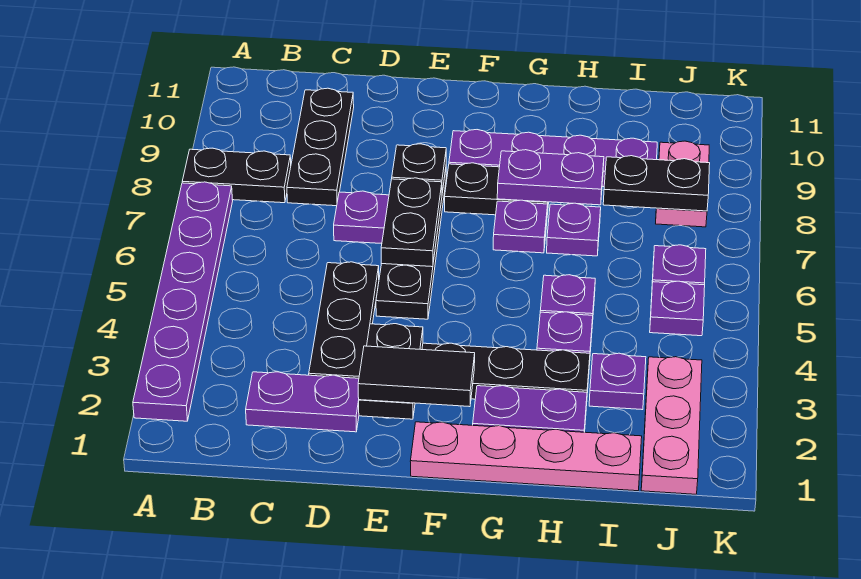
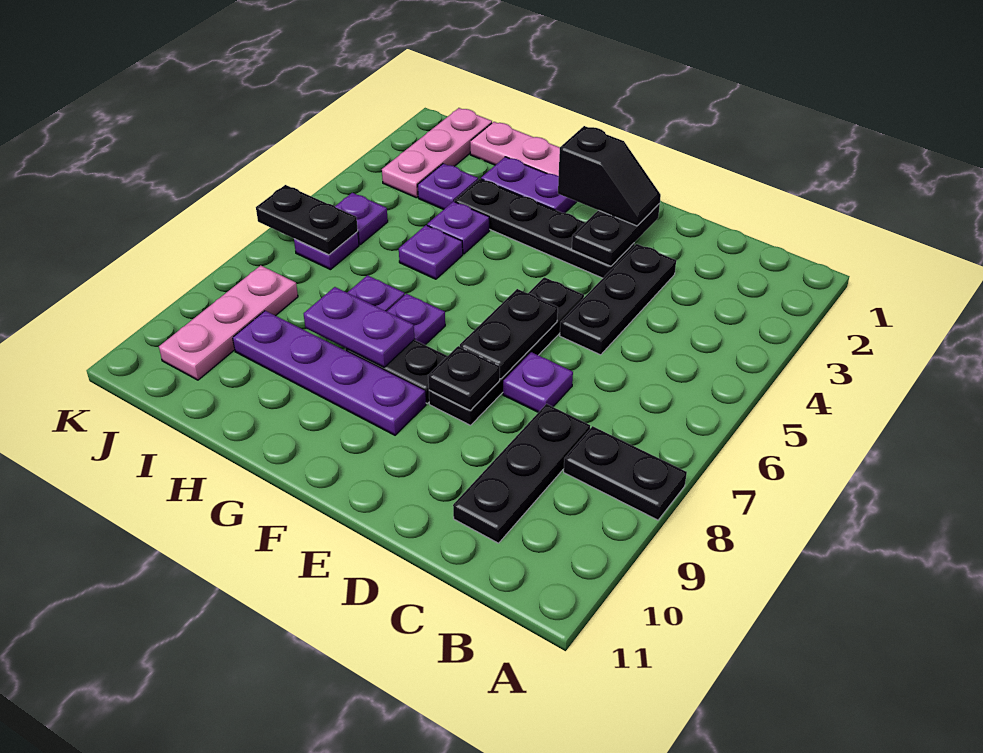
purple plate A2:A7 level 1 -> none
purple plate C2:D2 level 1 -> none
black tile E2:F2 level 3 -> black slope E2:F2 level 3 top F
black plate I8:J8 level 2 -> black plate J6:K6 level 2
pink plate J8:J9 level 1 -> pink plate J8:J10 level 1

